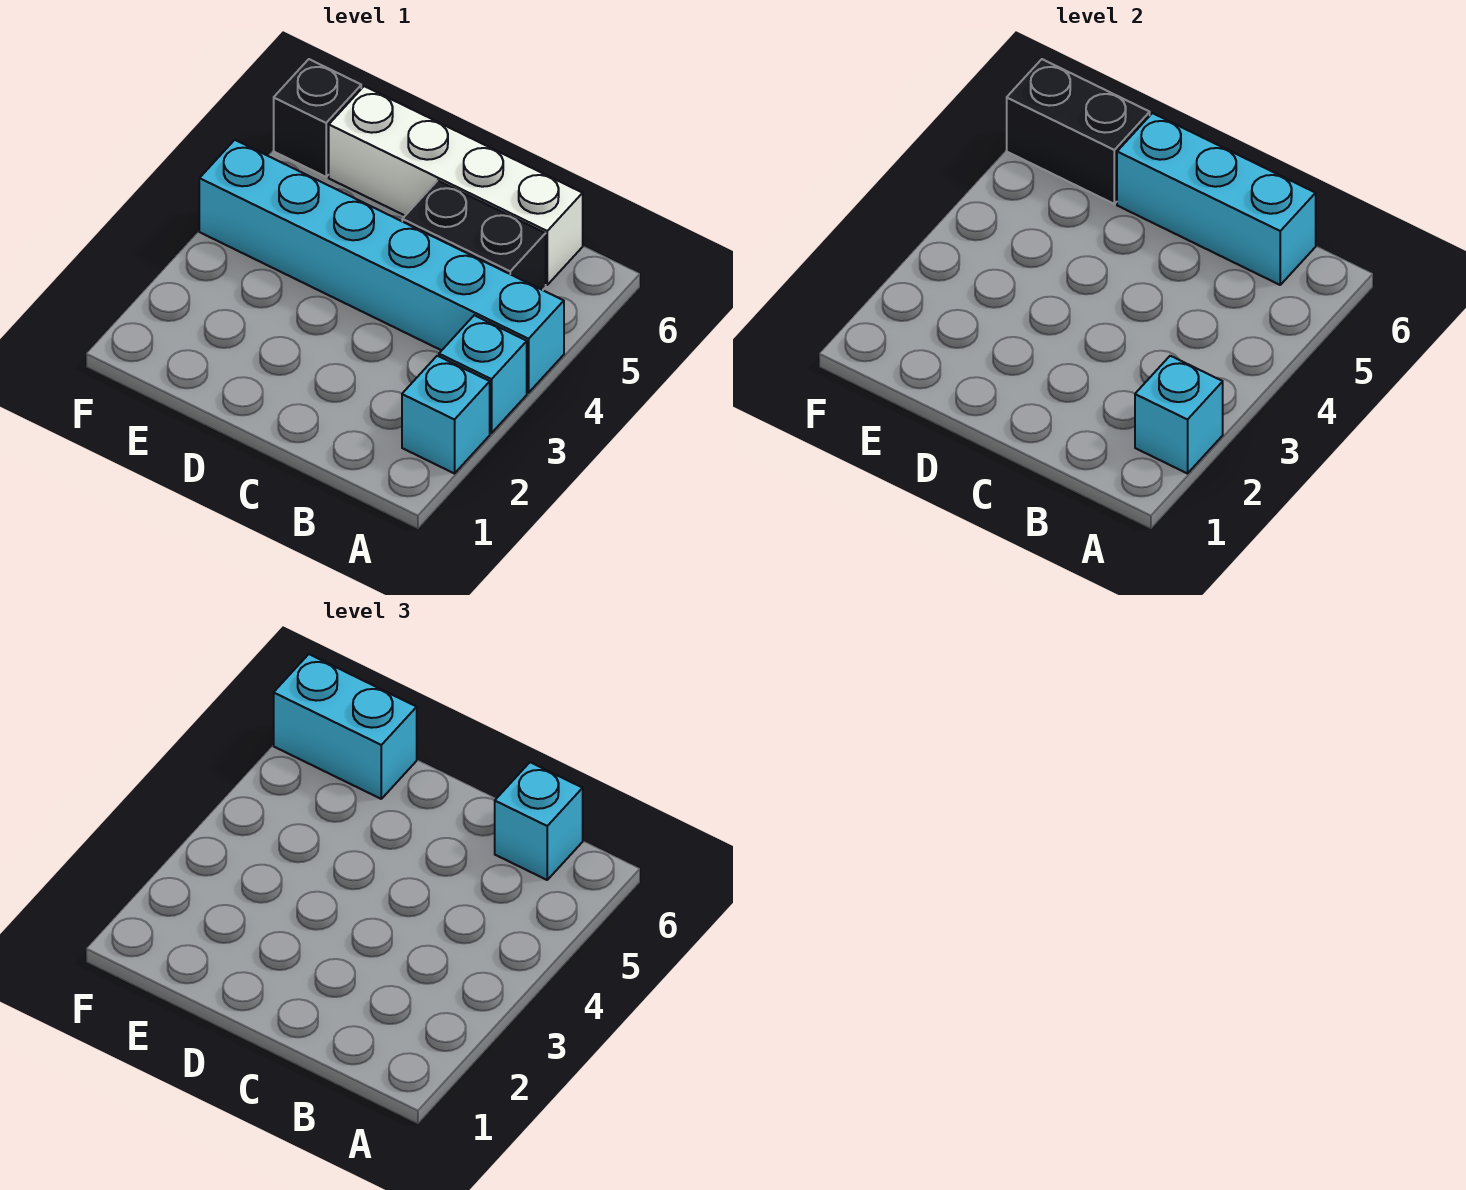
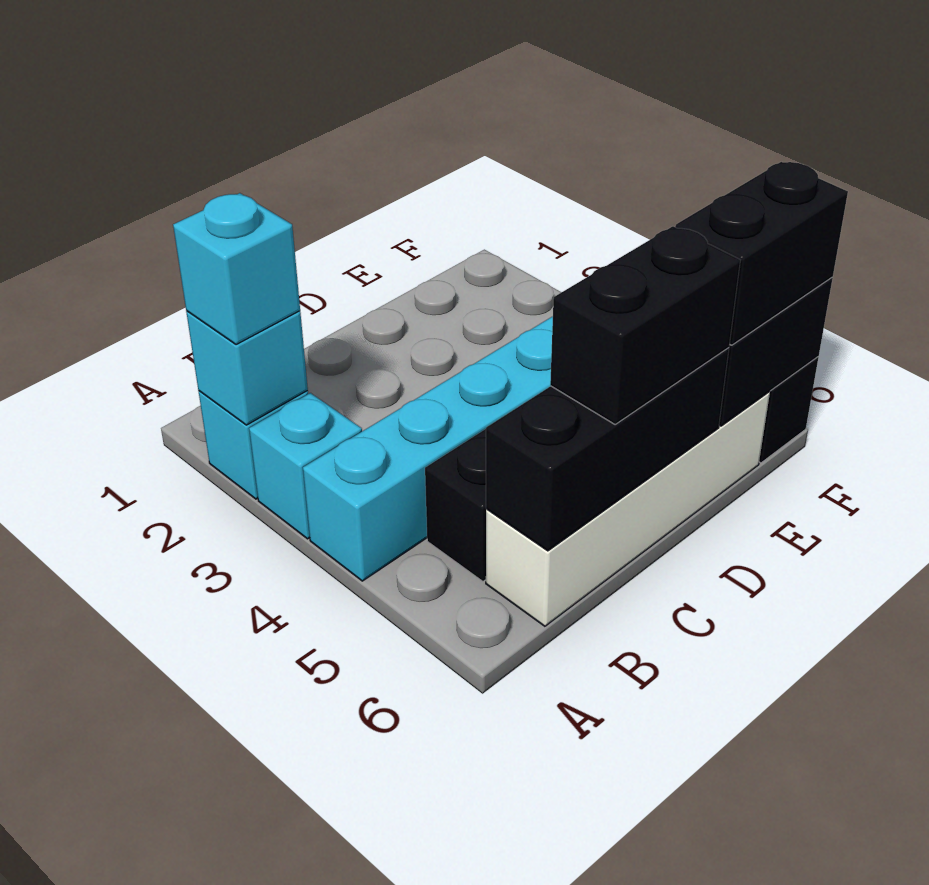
cyan brick B6:D6 level 2 -> black brick B6:D6 level 2
cyan brick B6 level 3 -> cyan brick A2 level 3
none -> black brick C6:D6 level 3
cyan brick E6:F6 level 3 -> black brick E6:F6 level 3

